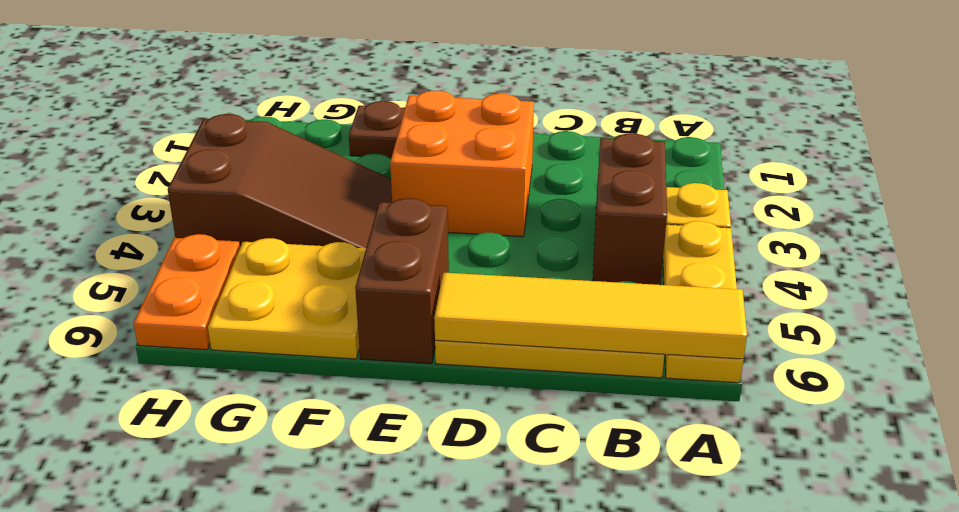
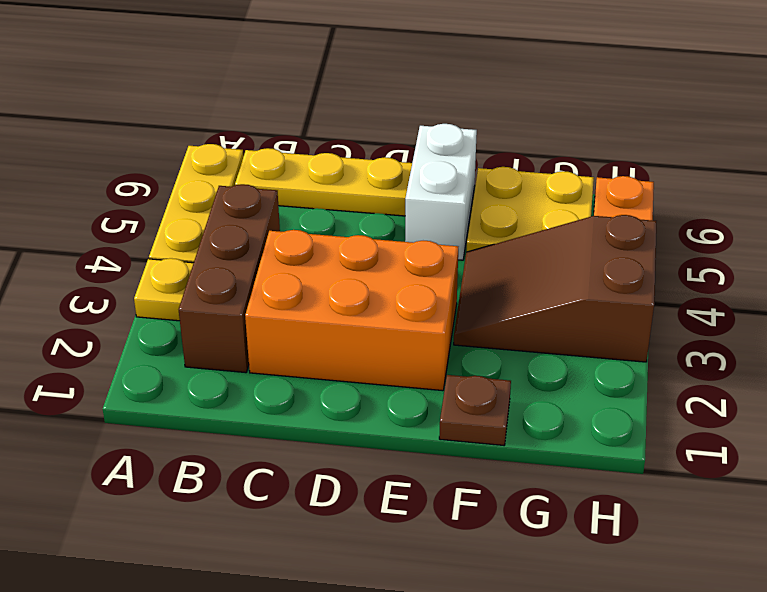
yellow tile A6:D6 level 2 -> none
brown brick B3:B4 level 1 -> brown brick B2:B4 level 1
orange brick D2:E3 level 1 -> orange brick C2:E3 level 1
brown brick E5:E6 level 1 -> white brick E5:E6 level 1

